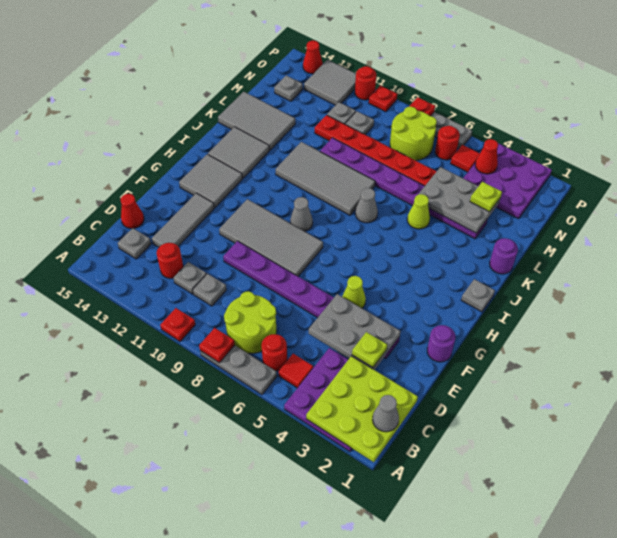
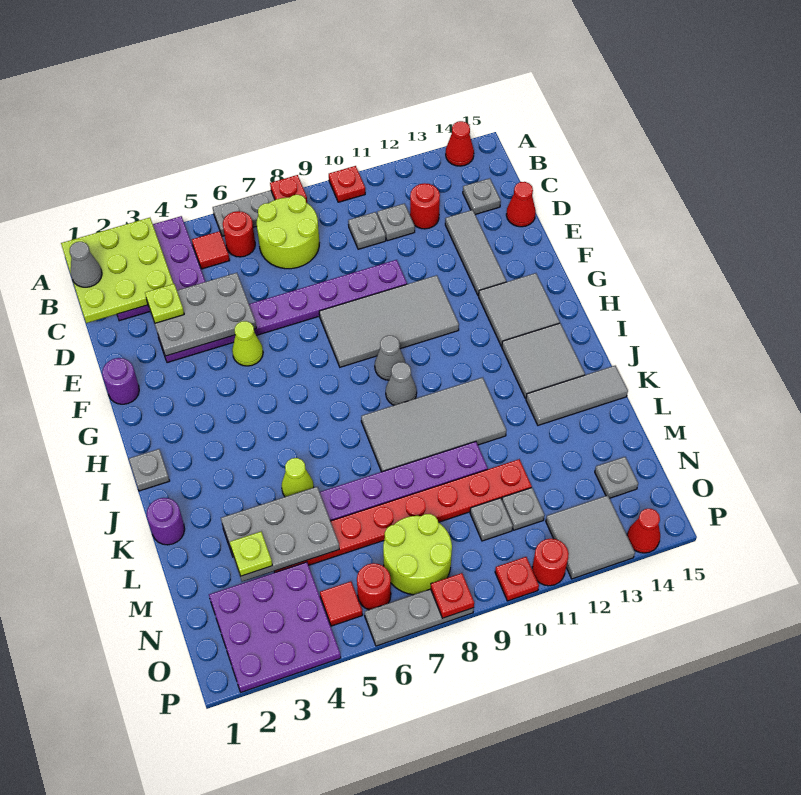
grey cone J7 level 1 -> grey cone I9 level 1
grey tile K13:L15 level 1 -> grey tile K13:K15 level 1
red cone O4 level 2 -> red cone A14 level 1

